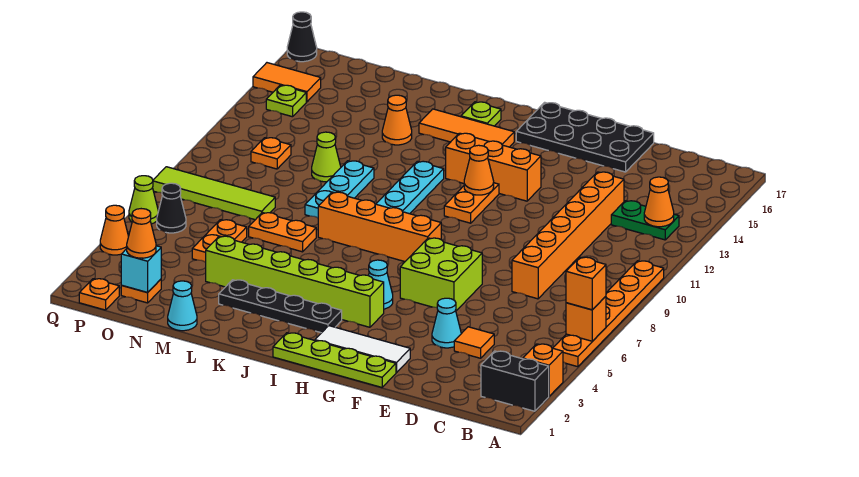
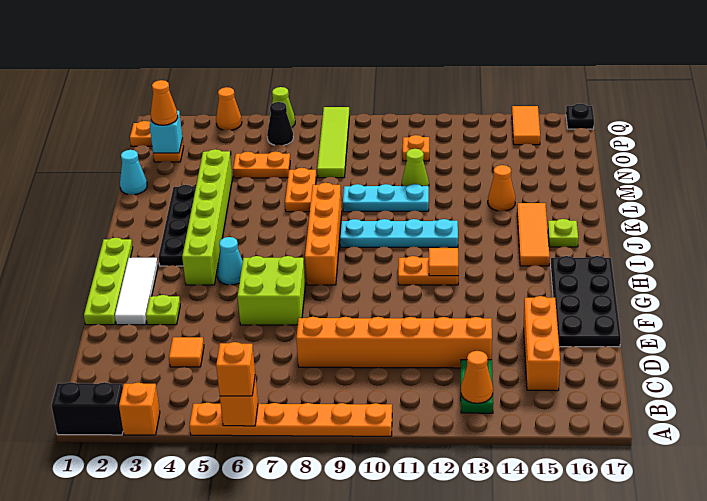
black brick A2:B2 level 1 -> black brick A1:A2 level 1
cyan cone E4 level 1 -> none
orange brick G13:I13 level 1 -> orange brick C15:E15 level 1
orange cone H12 level 2 -> orange tile H12 level 2
lime plate P14 level 1 -> lime plate F3 level 1
black cone Q17 level 1 -> black plate Q17 level 1

